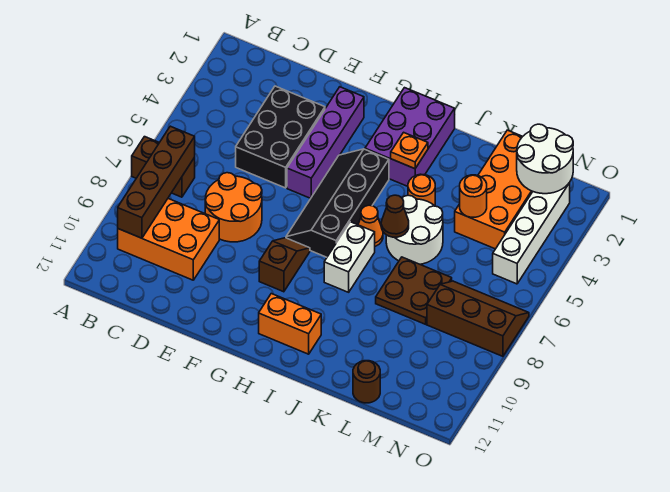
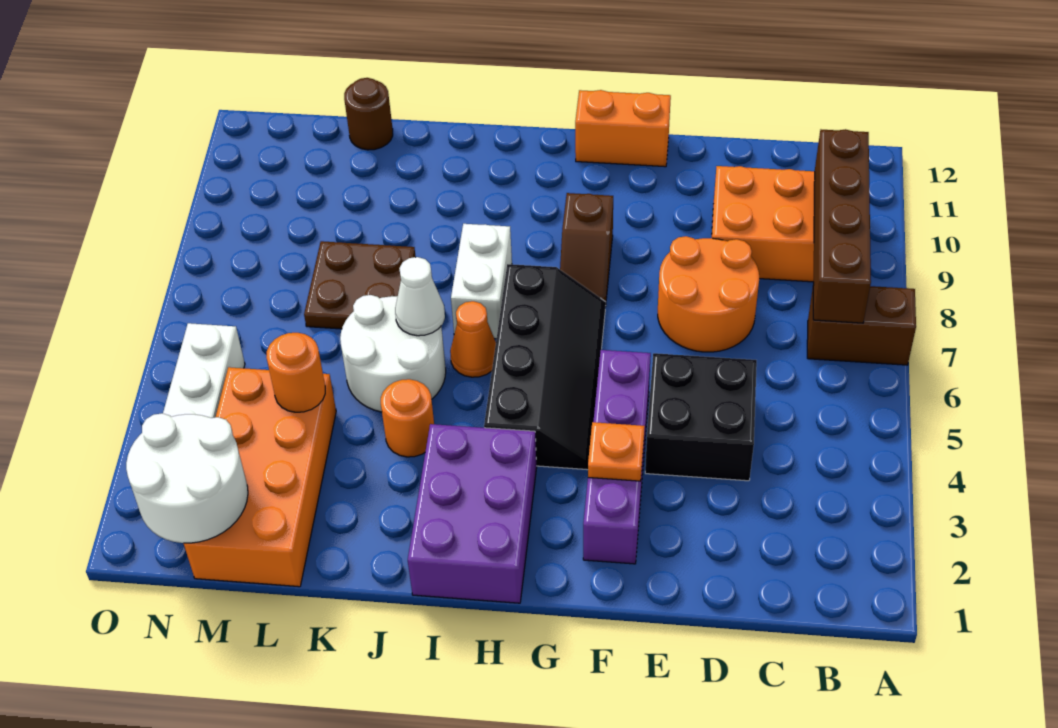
black brick D3:E5 level 1 -> black brick D4:E5 level 1
orange brick H11:I11 level 1 -> orange brick F12:G12 level 1
orange plate I3 level 2 -> orange plate F3 level 2
brown cone J6 level 2 -> white cone J6 level 2
brown slope M7:O8 level 1 top 8 -> none

